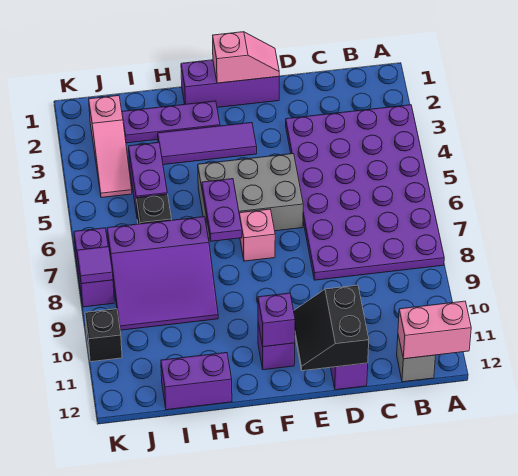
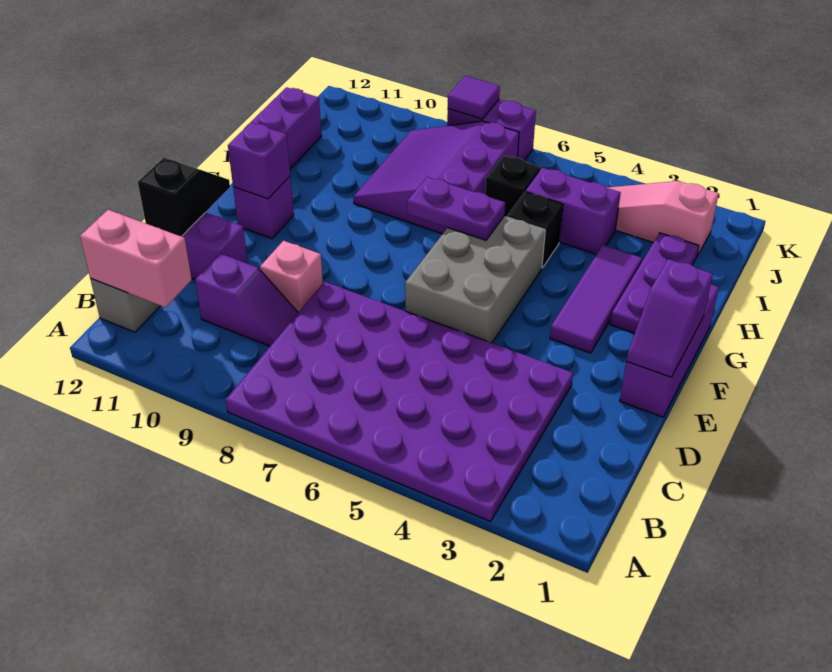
pink brick A12:B12 level 2 -> pink brick B11:B12 level 2
none -> purple slope C9:C10 level 1 top 10
black slope D11:E12 level 2 top D -> black slope D12:E12 level 2 top D
pink slope E1:F1 level 2 top F -> purple slope E1:F1 level 2 top F
pink brick F7 level 1 -> pink brick D9 level 1
black brick K10 level 1 -> black brick H5 level 1

